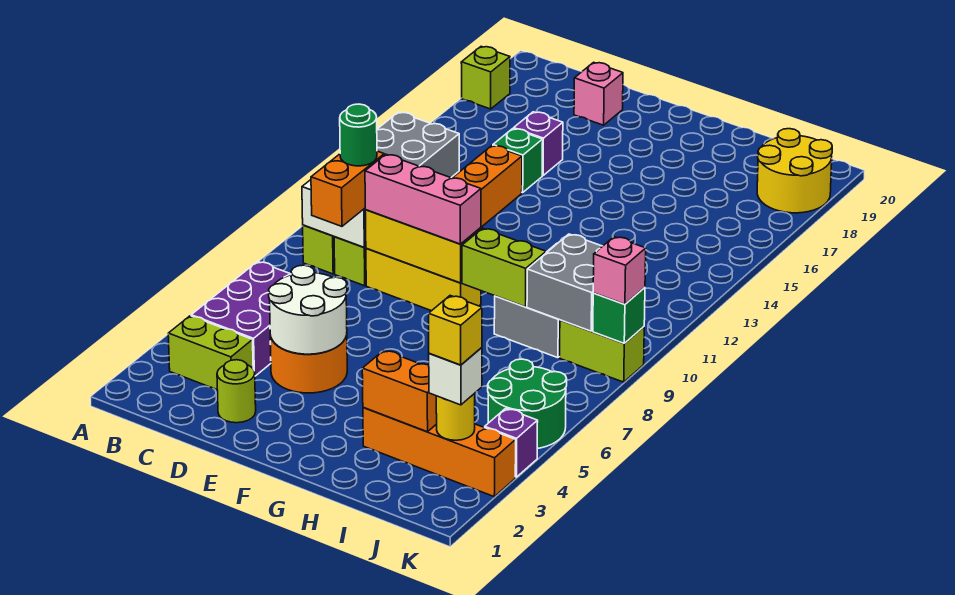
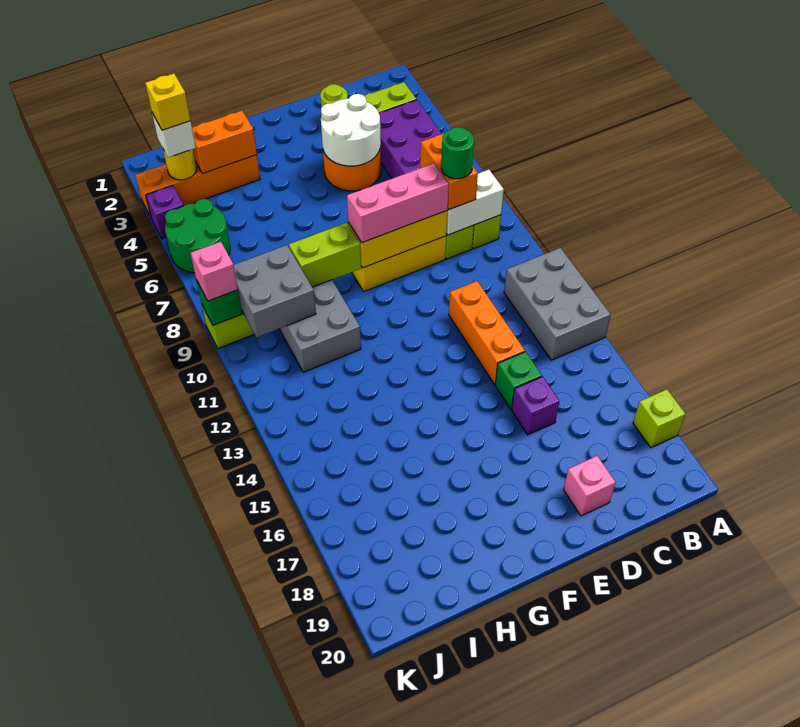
yellow round brick J18:K19 level 1 -> none

